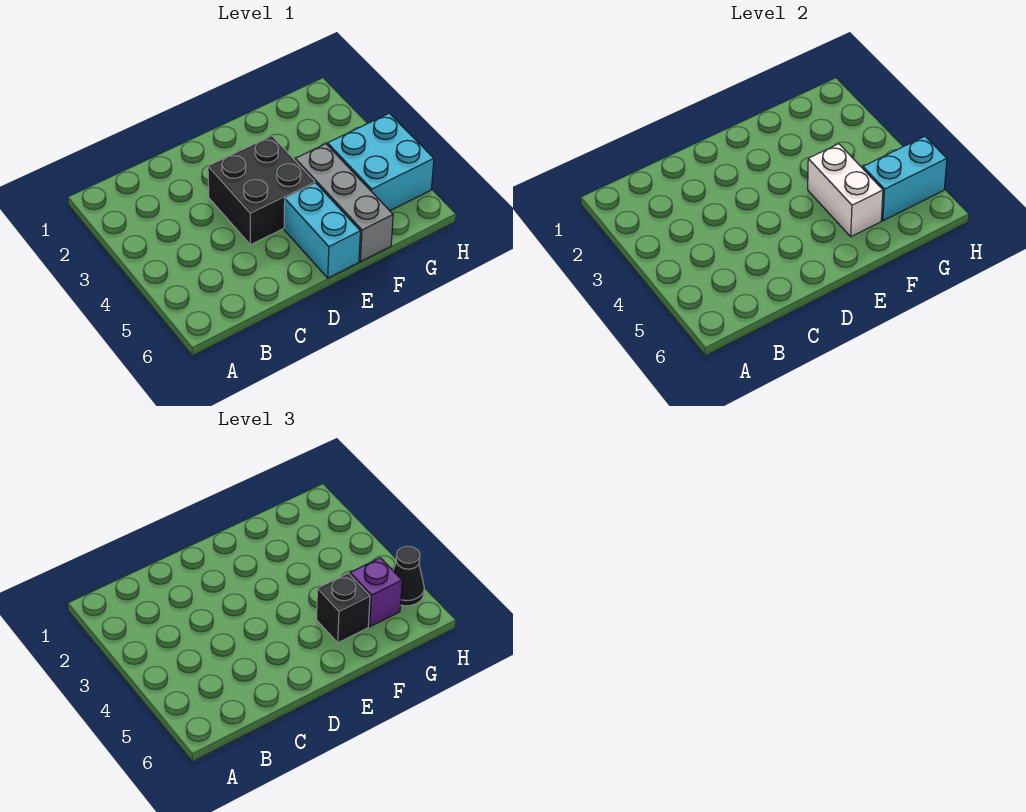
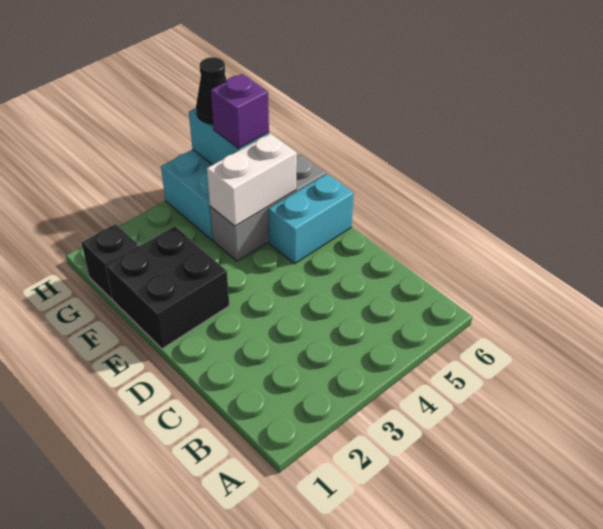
black brick D3:E4 level 1 -> black brick E1:F2 level 1
black brick F5 level 3 -> black brick G1 level 1

